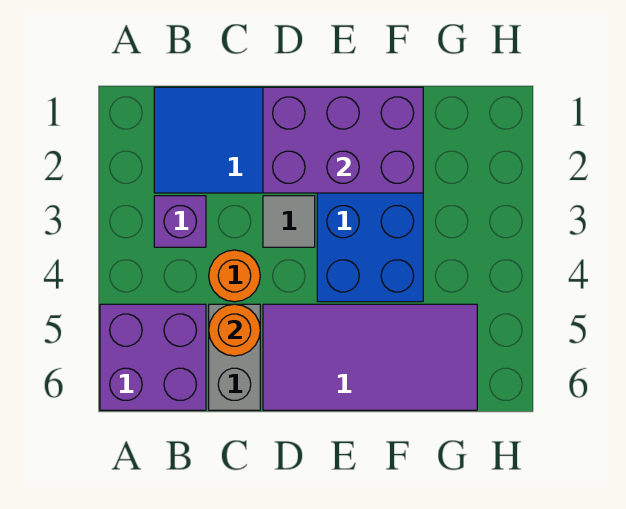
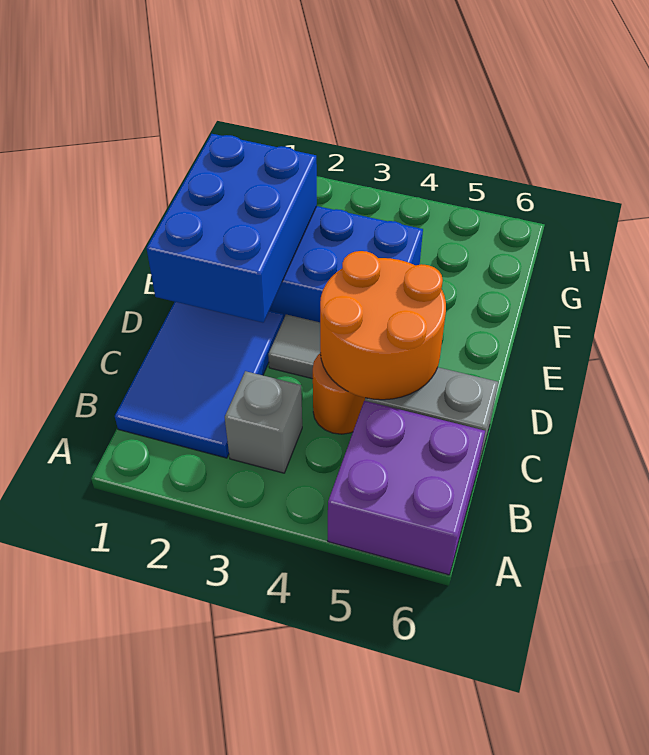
purple brick B3 level 1 -> grey brick B3 level 1
orange round brick C5 level 2 -> orange round brick C4:D5 level 2
purple brick D1:F2 level 2 -> blue brick D1:F2 level 2
purple tile D5:G6 level 1 -> none

